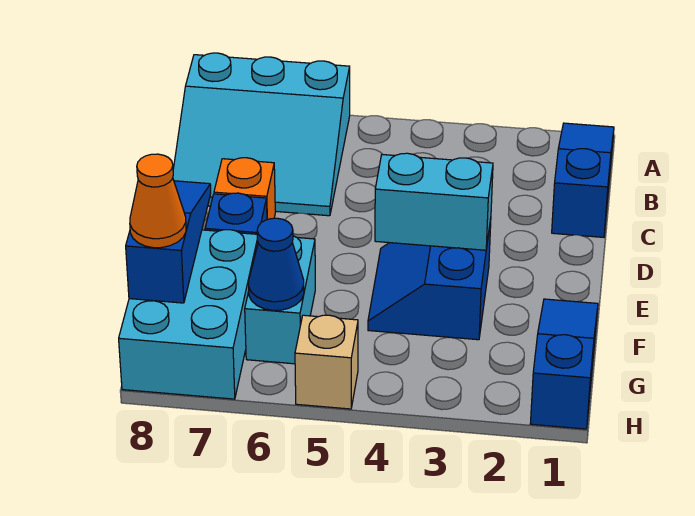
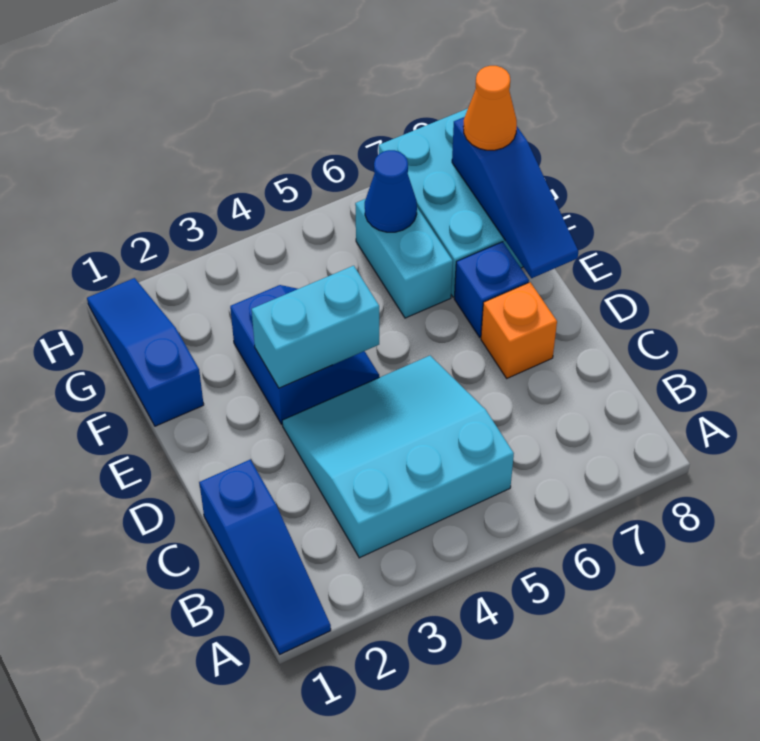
cyan slope A6:C8 level 1 top A -> cyan slope B3:D5 level 1 top B
blue slope F1:H1 level 1 top H -> blue slope F1:H1 level 1 top F
tan brick H5 level 1 -> none

